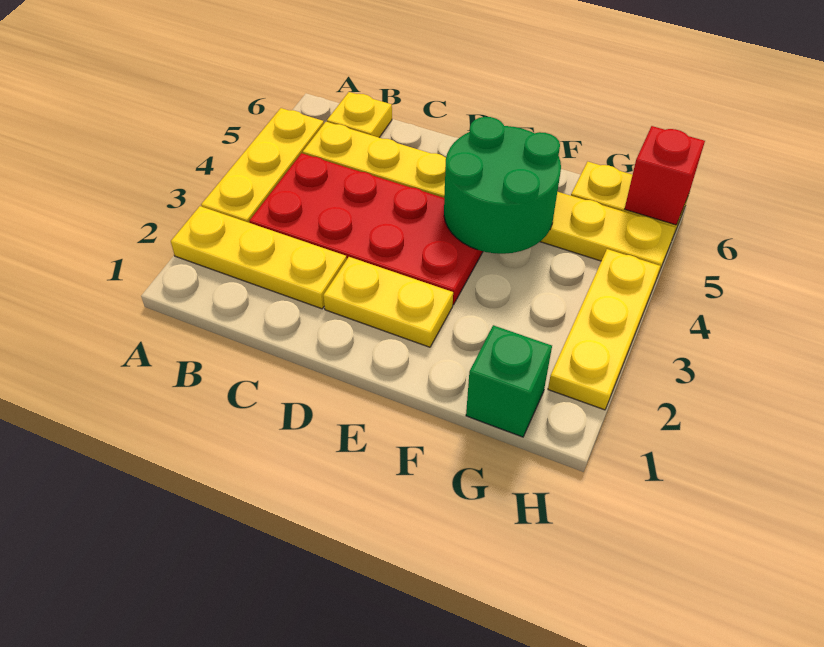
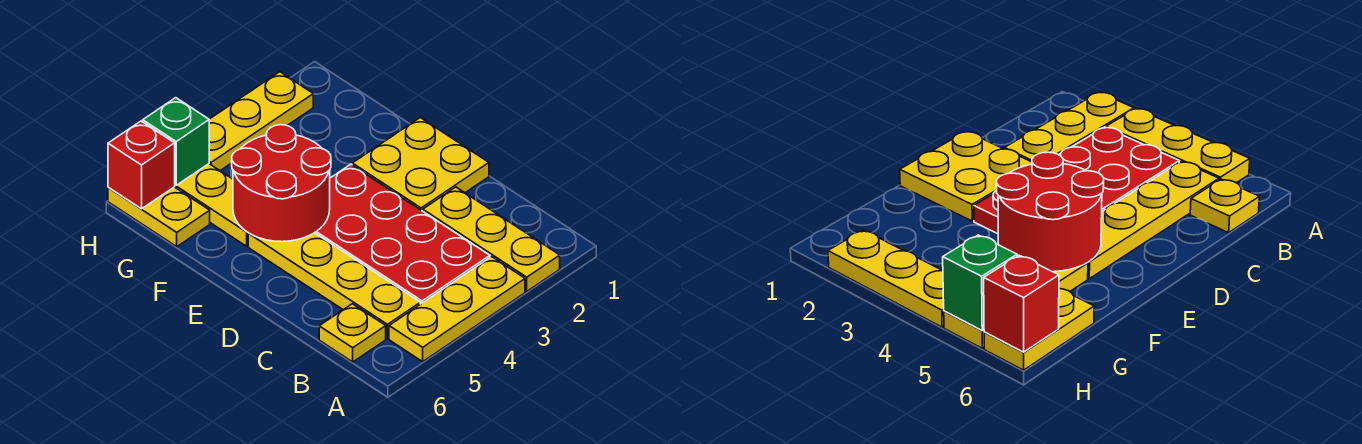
yellow plate D2:E2 level 1 -> yellow plate D1:E2 level 1
green round brick E4:F5 level 2 -> red round brick E4:F5 level 2
green brick G1 level 1 -> green brick H5 level 2

